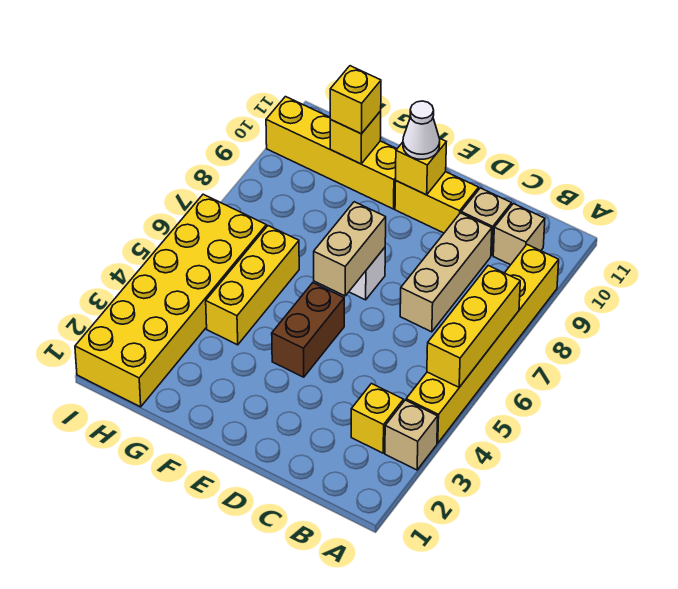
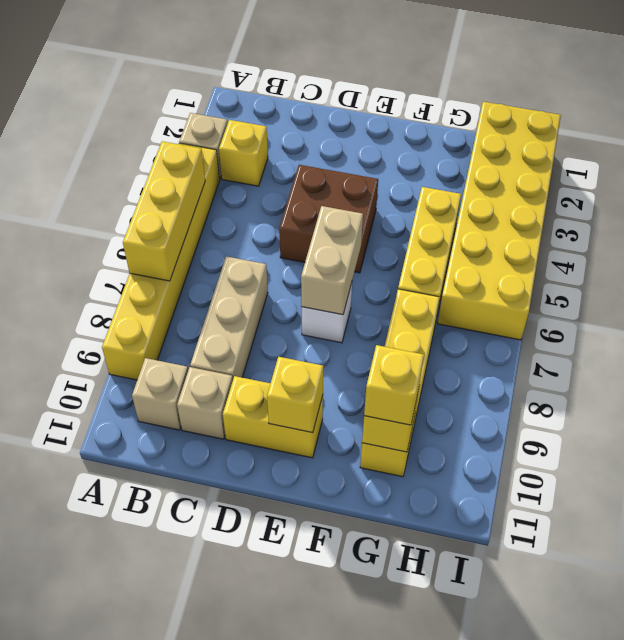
brown brick E4:E5 level 1 -> brown brick D4:E5 level 1
white cone E10 level 3 -> none
yellow brick F10:I10 level 1 -> yellow brick G7:G10 level 1

